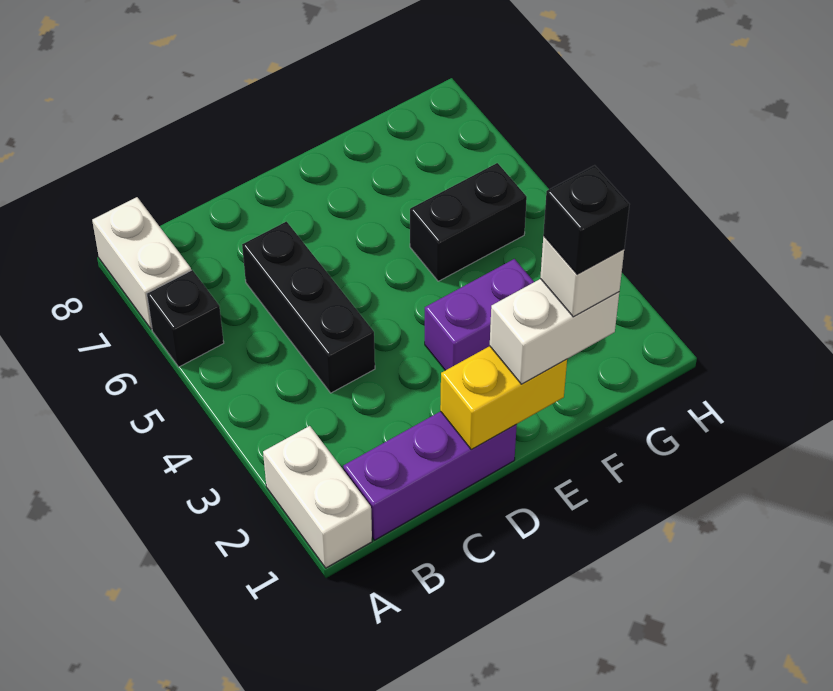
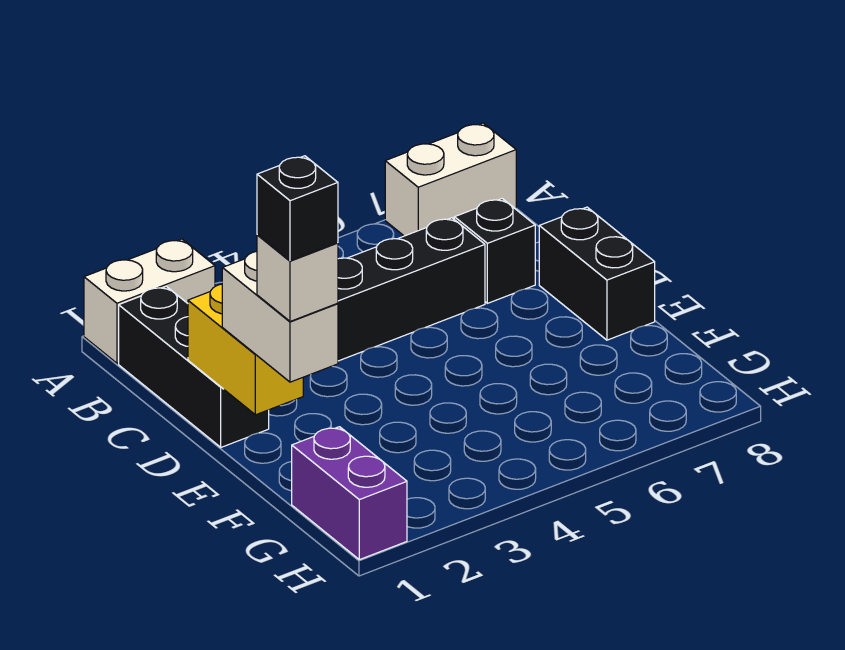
black brick A6 level 1 -> black brick C7 level 1
purple brick B1:D1 level 1 -> black brick B1:D1 level 1
purple brick E3:F3 level 1 -> purple brick G1:H1 level 1
black brick F5:G5 level 1 -> black brick D8:E8 level 1

